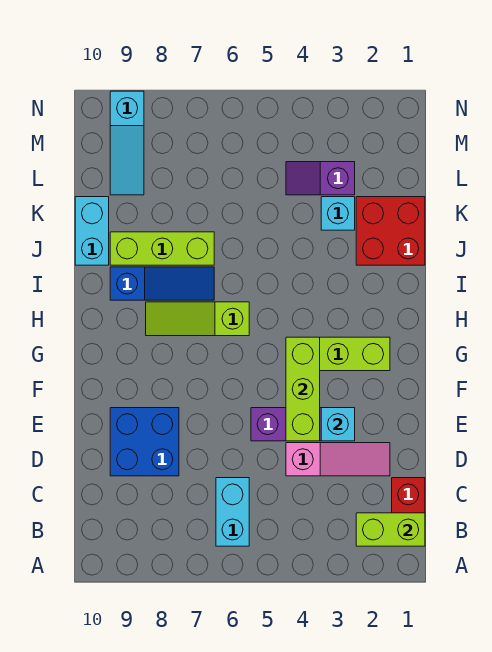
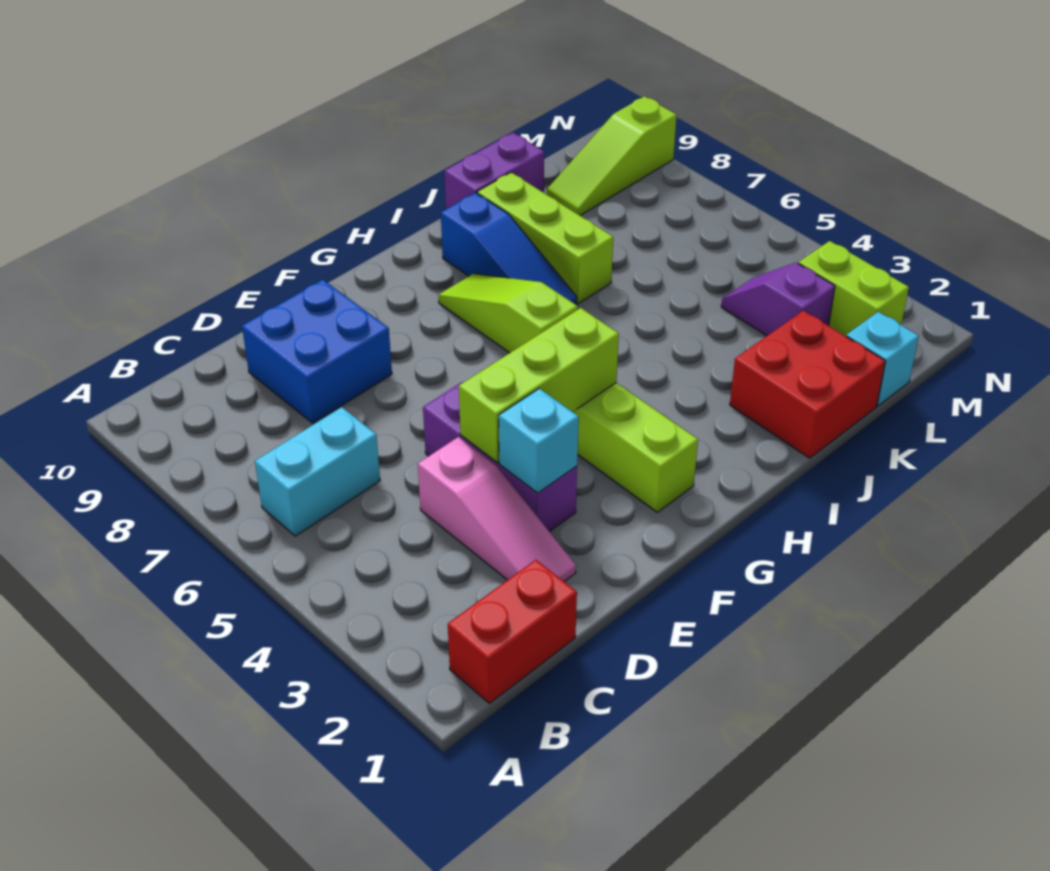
lime brick B1:B2 level 2 -> lime brick M2:M3 level 1
cyan brick J10:K10 level 1 -> purple brick J10:K10 level 1
cyan brick K3 level 1 -> cyan brick L1 level 1
cyan slope L9:N9 level 1 top N -> lime slope L9:N9 level 1 top N

